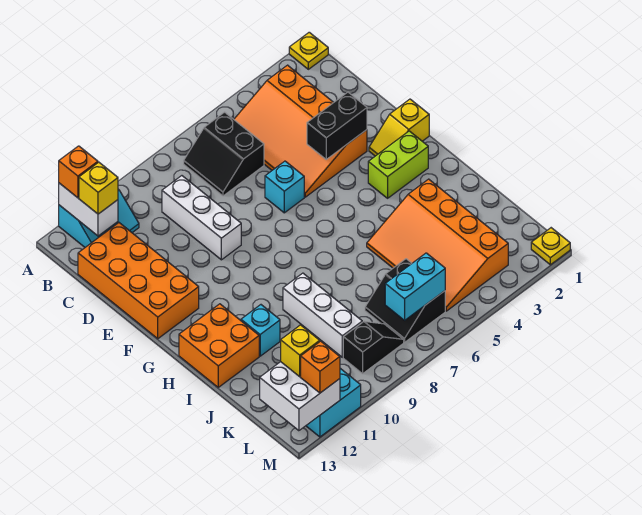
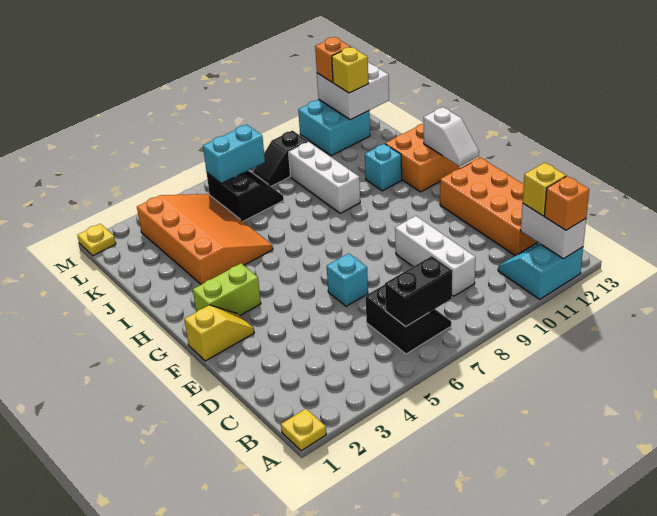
orange slope B3:E5 level 1 top 3 -> none
black brick E3:E4 level 2 -> black brick B6:B7 level 2
none -> white slope G13:H13 level 2 top H

